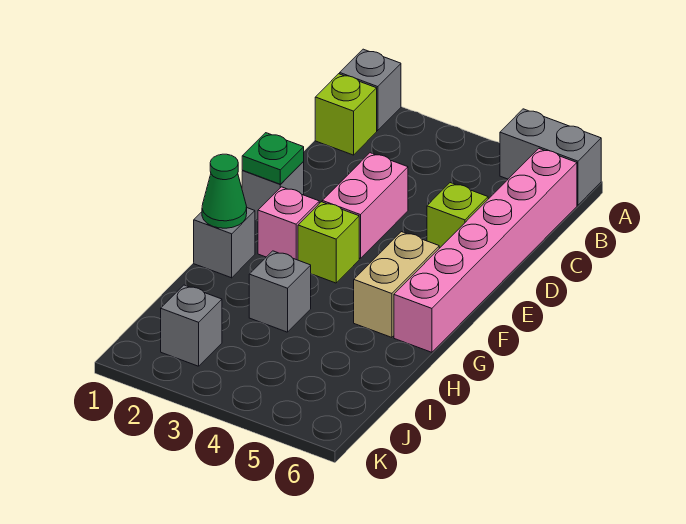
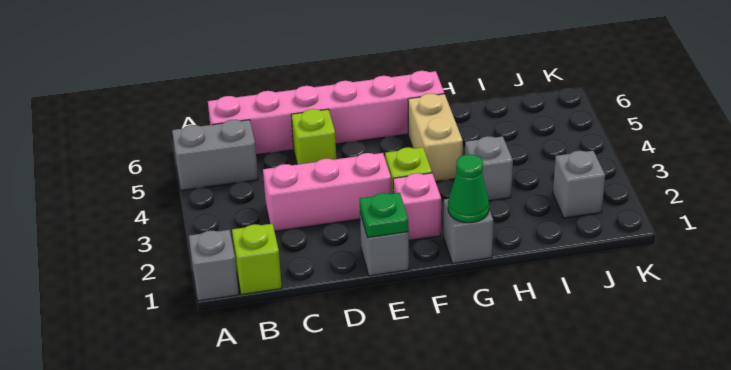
grey brick A5:A6 level 1 -> grey brick A5:B5 level 1
pink brick D3:E3 level 1 -> pink brick C3:E3 level 1
tan brick F5:G5 level 1 -> tan brick G4:G5 level 1

